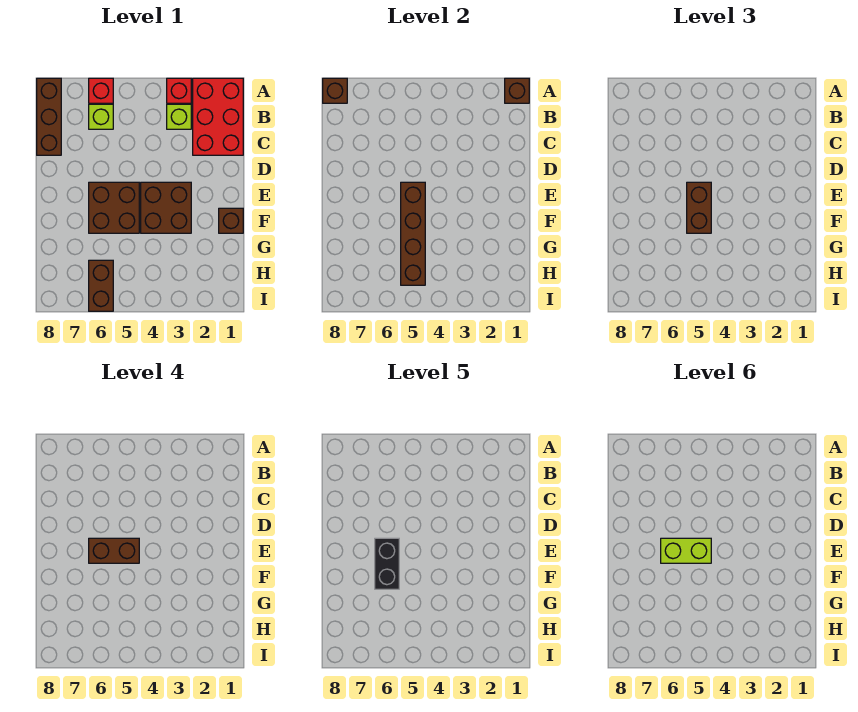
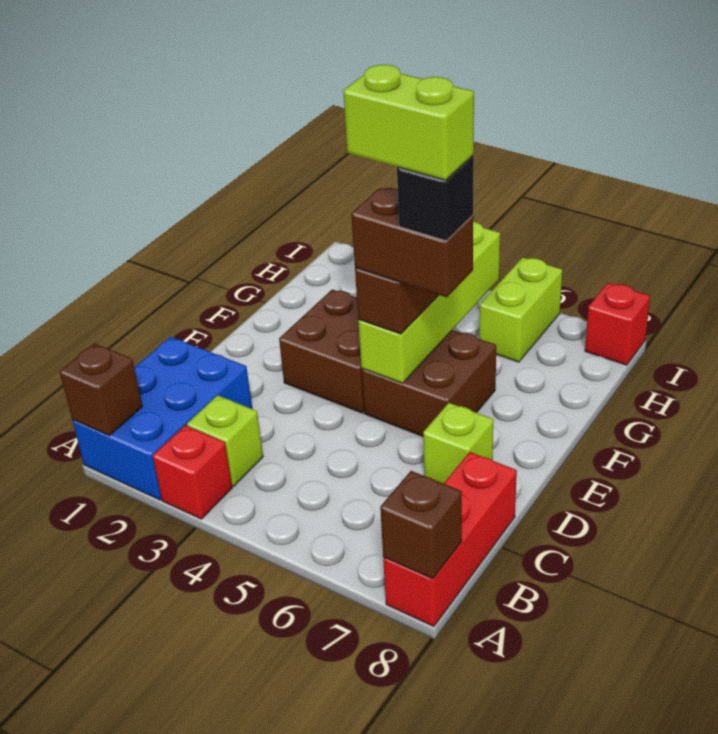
red brick A1:C2 level 1 -> blue brick A1:C2 level 1
red brick A6 level 1 -> red brick I8 level 1
brown brick A8:C8 level 1 -> red brick A8:C8 level 1
lime brick B6 level 1 -> lime brick D7 level 1
brown brick E5:H5 level 2 -> lime brick E5:H5 level 2
black brick E6:F6 level 5 -> black brick E6 level 5
brown brick F1 level 1 -> none
brown brick H6:I6 level 1 -> lime brick H6:I6 level 1

